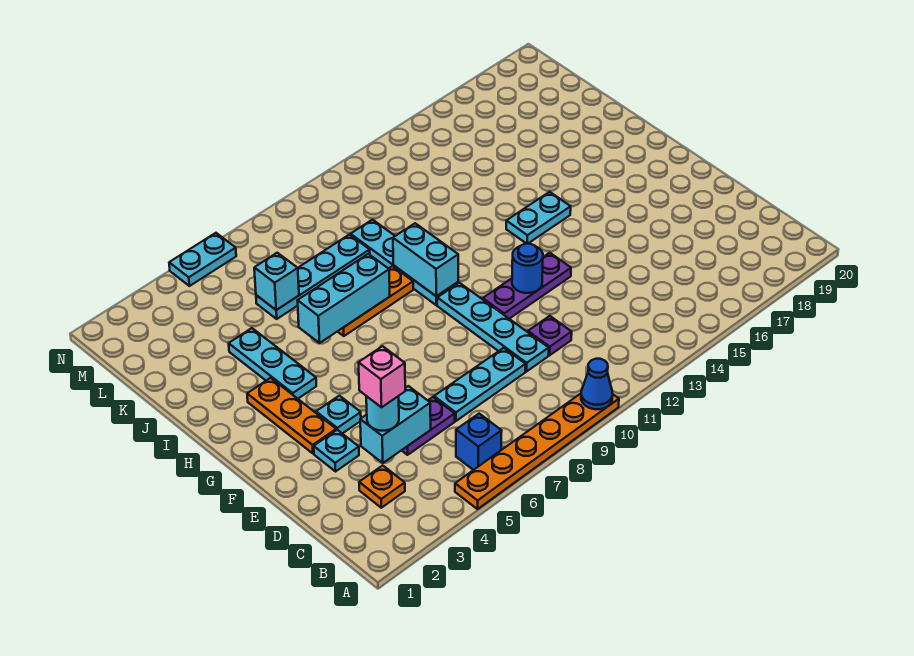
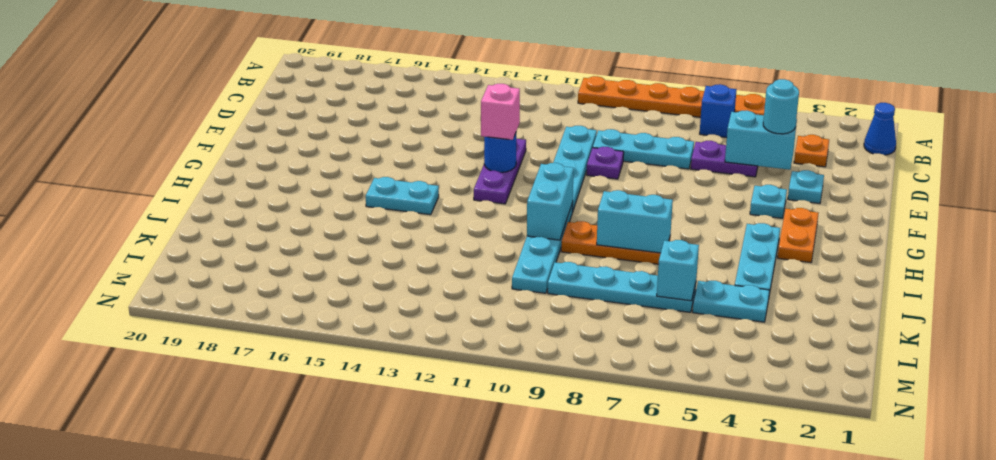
blue cone A10 level 2 -> blue cone B1 level 1
pink brick D4 level 4 -> pink brick F12 level 3
purple plate D11 level 1 -> purple plate E9 level 1
orange plate F3:H3 level 1 -> orange plate G3:H3 level 1
purple plate F11:F13 level 1 -> purple plate E12:G12 level 1
cyan brick I6:I8 level 2 -> cyan brick I7:I8 level 2
cyan plate N5:N6 level 1 -> cyan plate K4:K5 level 1

